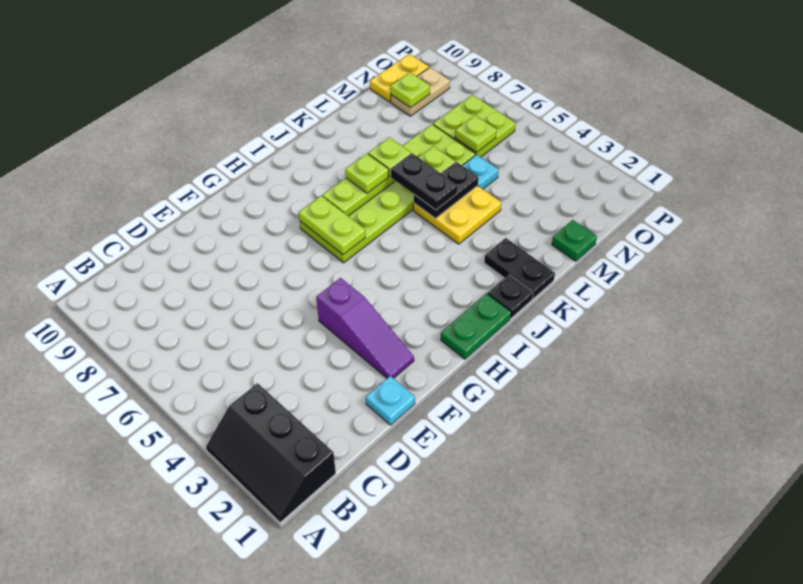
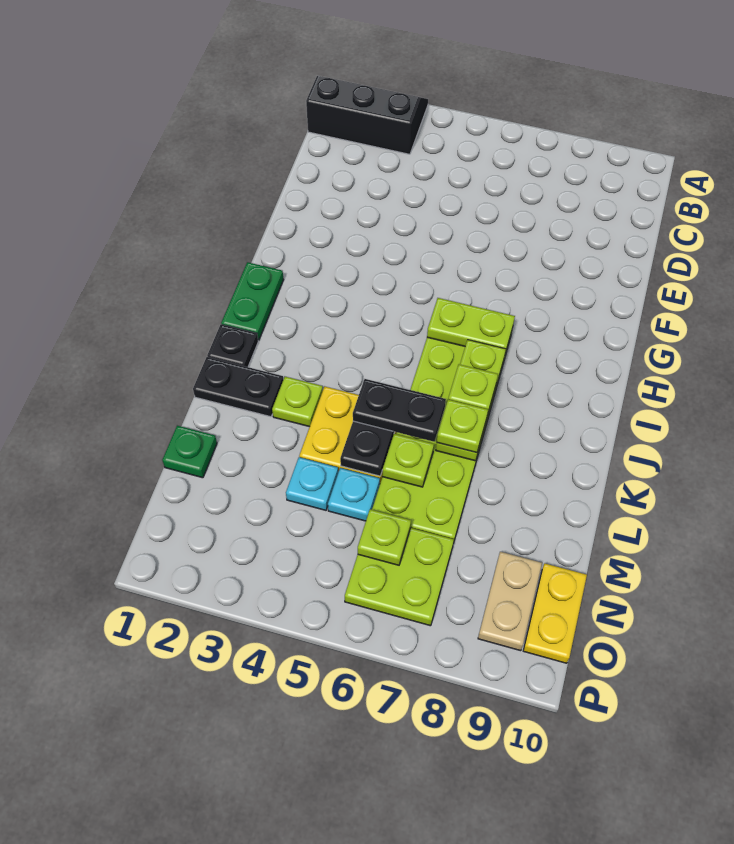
cyan plate E1 level 1 -> cyan plate M4 level 1
purple slope F2:F4 level 1 top 4 -> none
lime plate N9 level 2 -> lime plate K3 level 1

